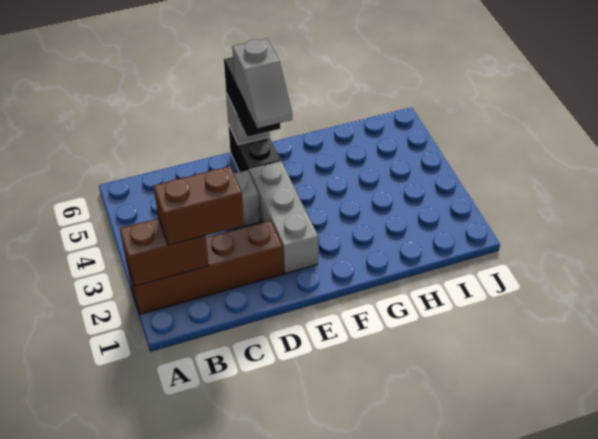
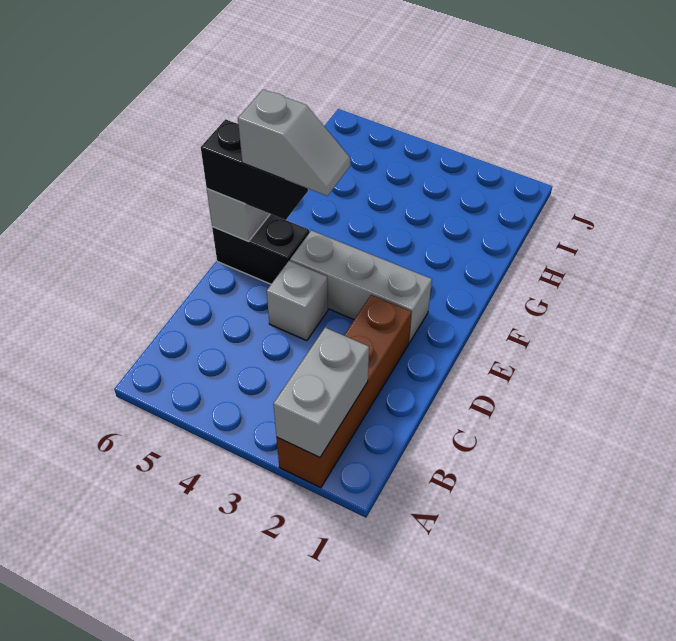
brown brick A2:B2 level 2 -> grey brick A2:B2 level 2
brown brick B2:C2 level 3 -> none

